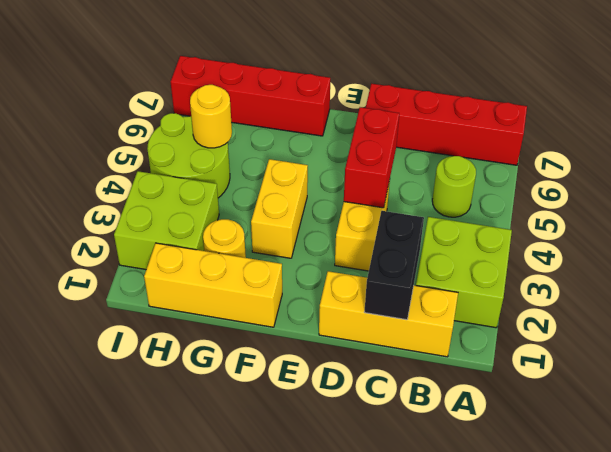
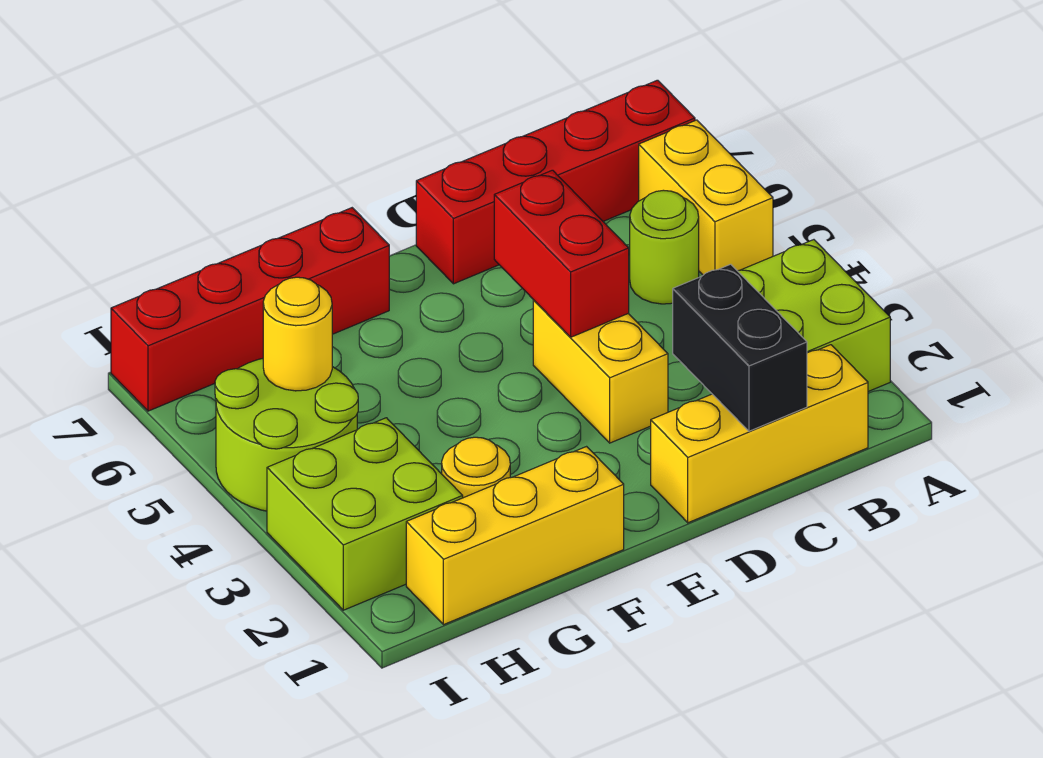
yellow brick F3:F4 level 1 -> yellow brick A5:A6 level 1

